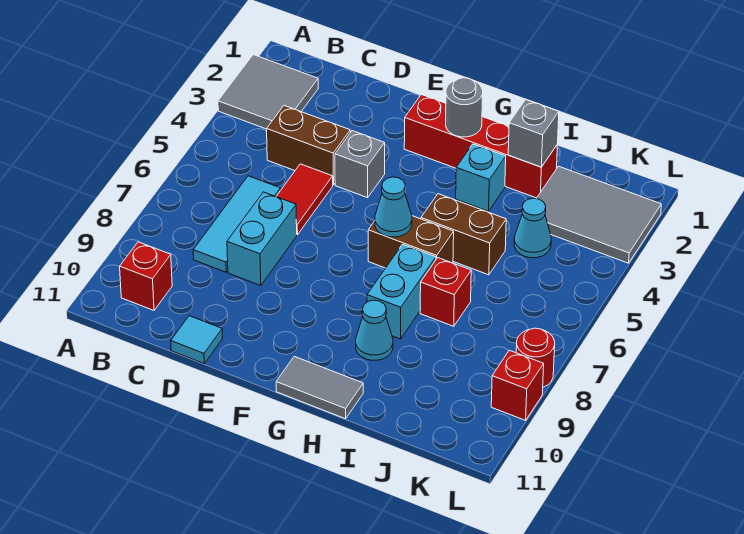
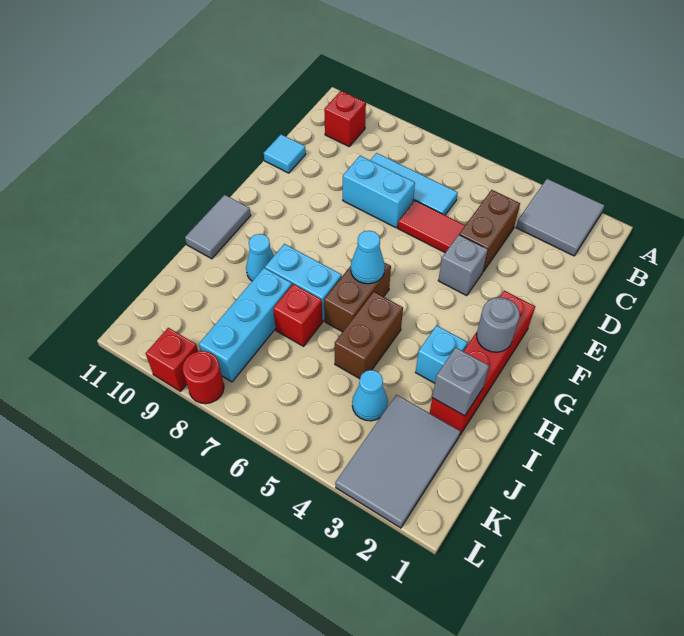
none -> cyan brick I8:K8 level 1

